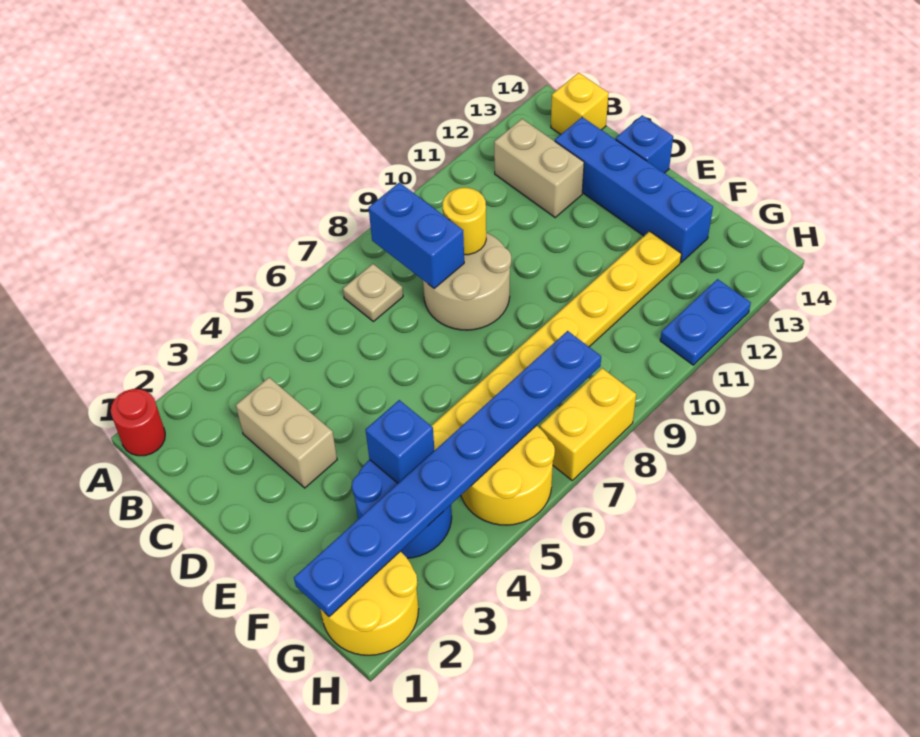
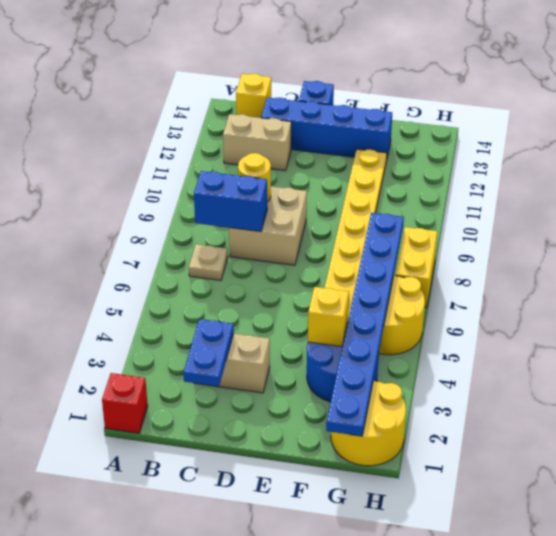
red round brick A1 level 1 -> red brick A1 level 1
tan round brick C8:D9 level 1 -> tan brick C8:D9 level 1
blue brick F4 level 2 -> yellow brick F4 level 2
blue plate H11:H12 level 1 -> blue plate C2:C3 level 2

